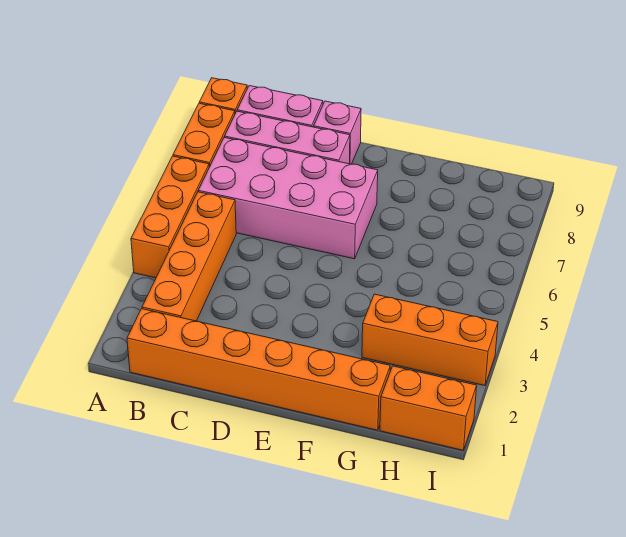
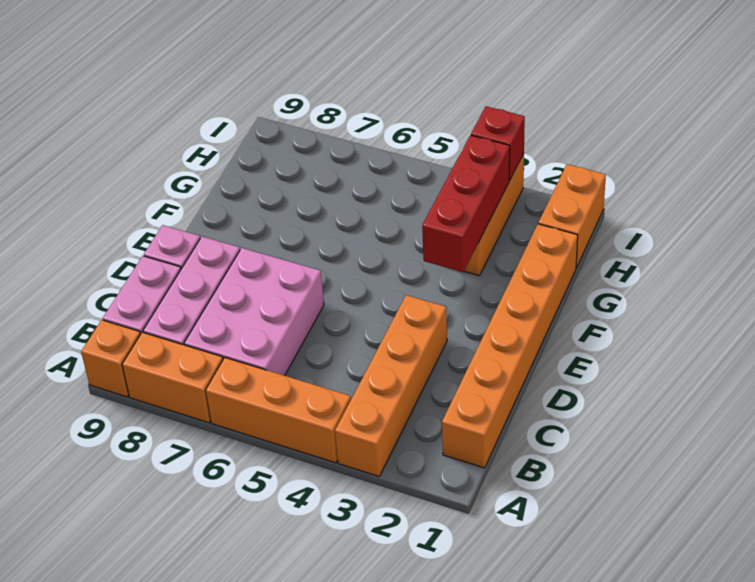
orange brick B2:B5 level 1 -> orange brick A3:D3 level 1
pink brick B6:E7 level 1 -> pink brick B6:D7 level 1
none -> red brick F3:H3 level 2
none -> red brick I3 level 2

